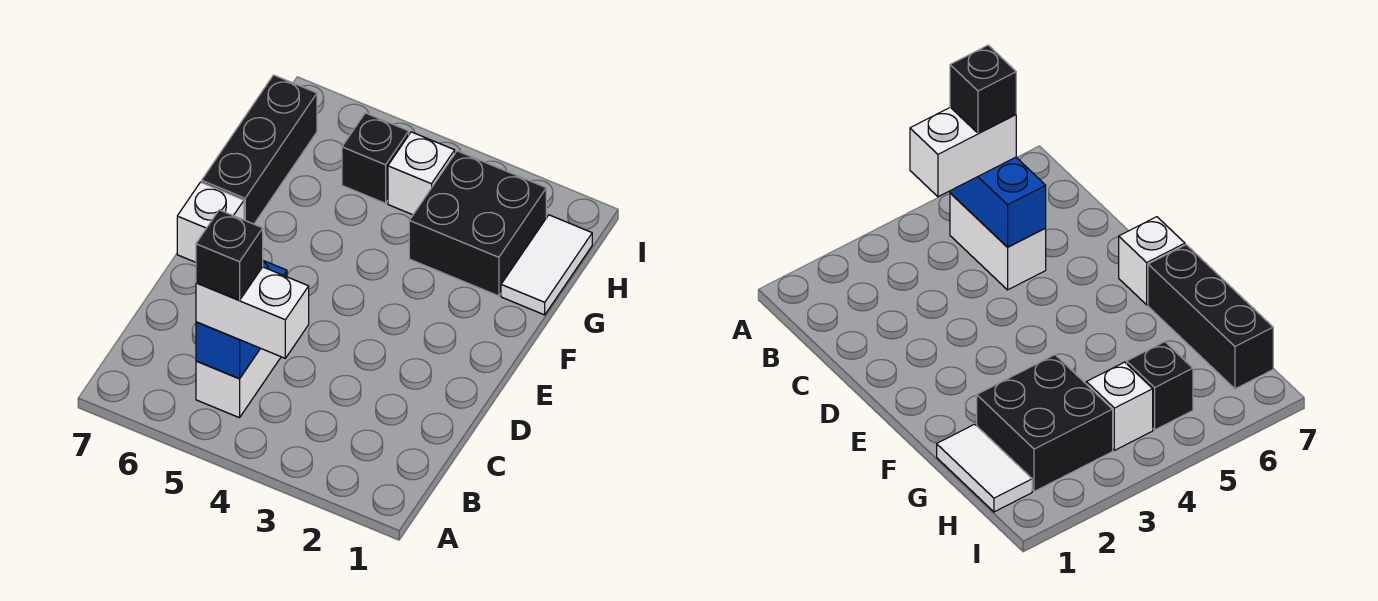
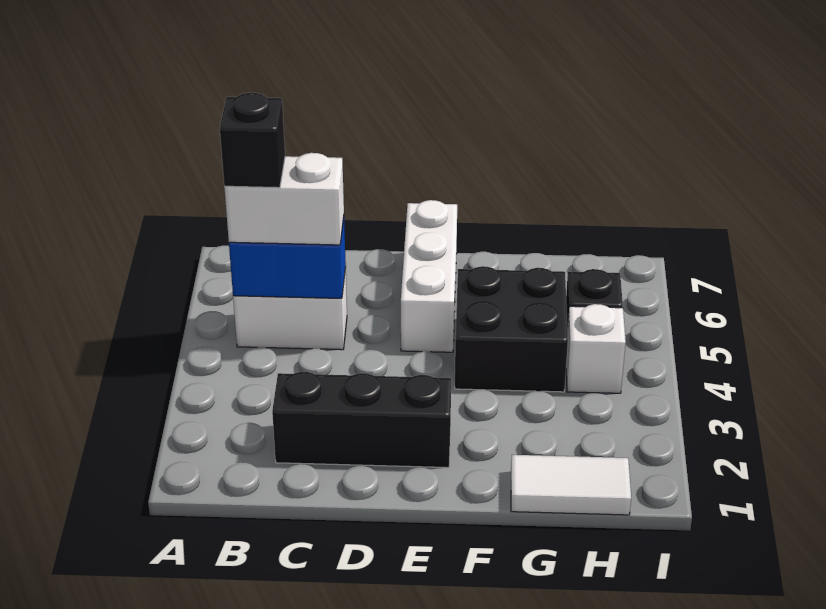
white brick B4:B5 level 3 -> white brick B5:C5 level 3
white brick E7 level 1 -> white brick E5:E7 level 1
black brick F7:H7 level 1 -> black brick C2:E2 level 1
black brick G2:H3 level 1 -> black brick F4:G5 level 1

